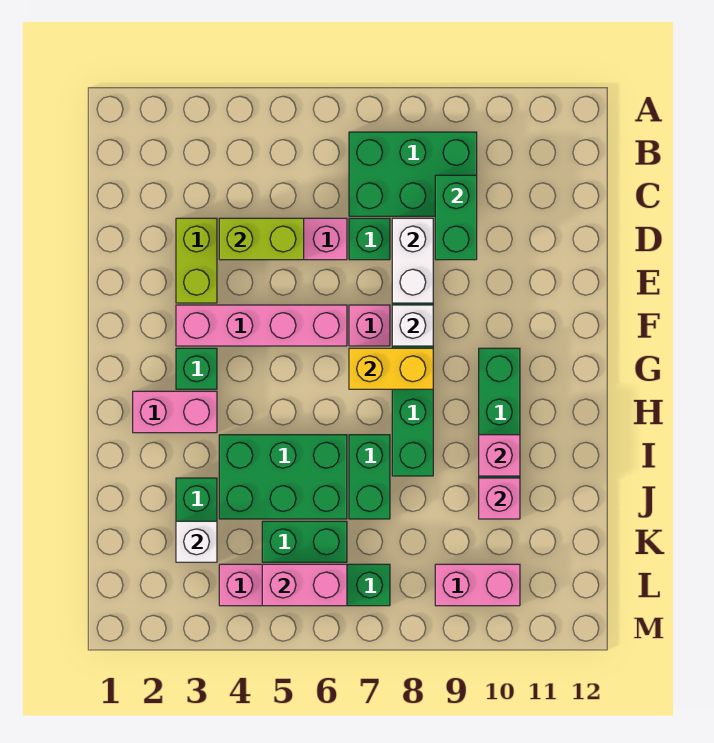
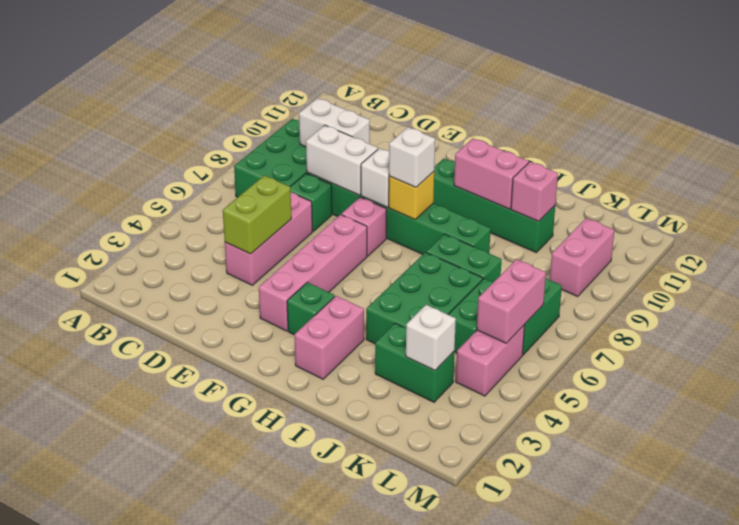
green brick C9:D9 level 2 -> white brick C9:D9 level 2
lime brick D3:E3 level 1 -> none
yellow brick G7:G8 level 2 -> yellow brick G8 level 2
none -> white brick G8 level 3
pink brick I10 level 2 -> pink brick H10:I10 level 2

